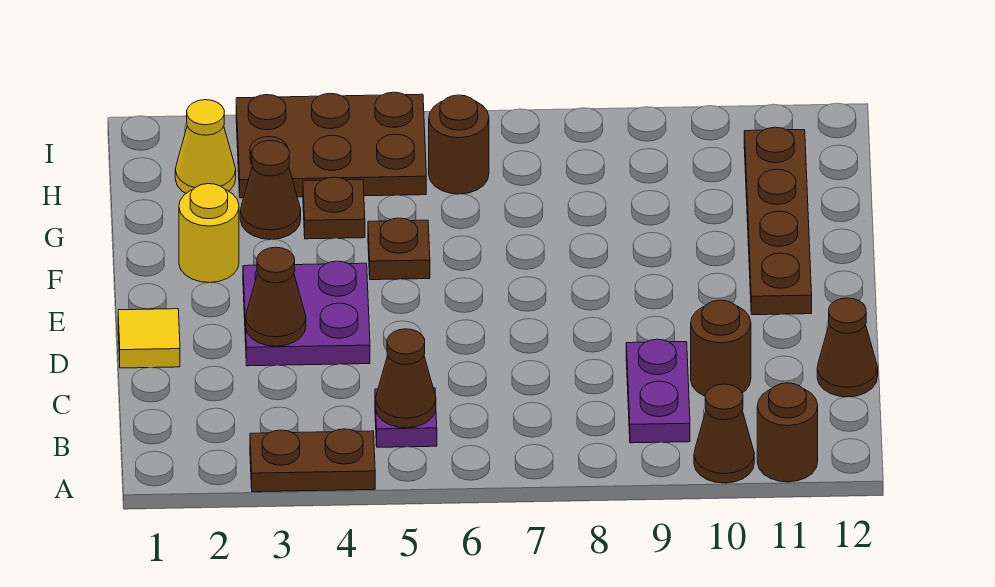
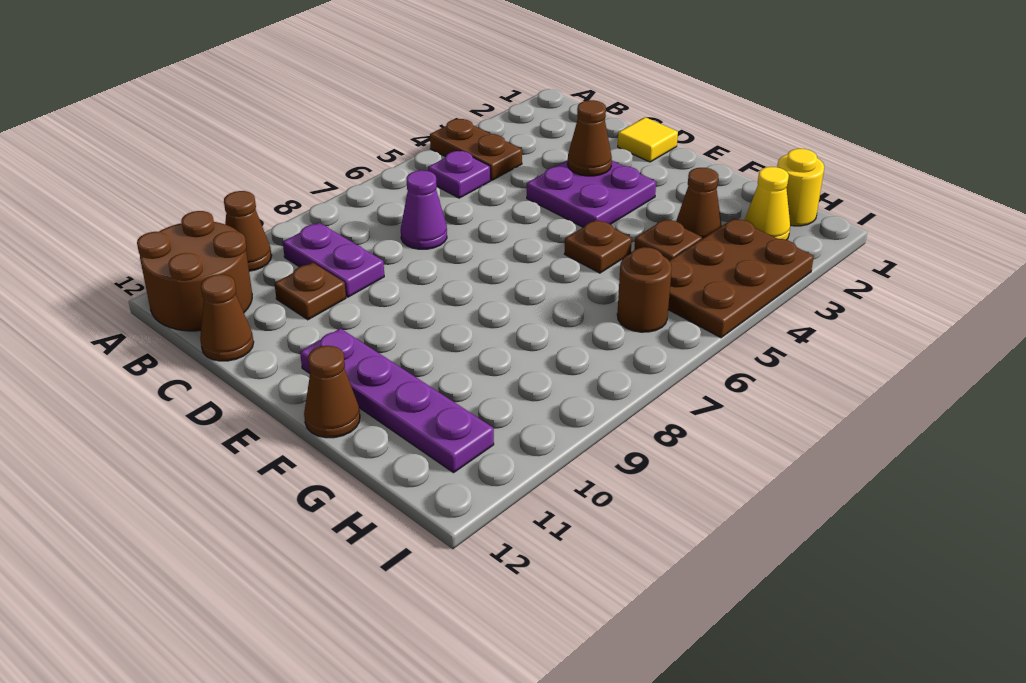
brown plate A3:A4 level 1 -> brown plate A4:B4 level 1
brown round brick A11 level 1 -> brown round brick A11:B12 level 1
brown cone B5 level 2 -> brown cone F12 level 1
none -> purple cone C7 level 1
brown round brick C10 level 1 -> brown plate C10 level 1
brown plate E11:H11 level 1 -> purple plate E11:H11 level 1
yellow round brick F2 level 1 -> yellow round brick H1 level 1

